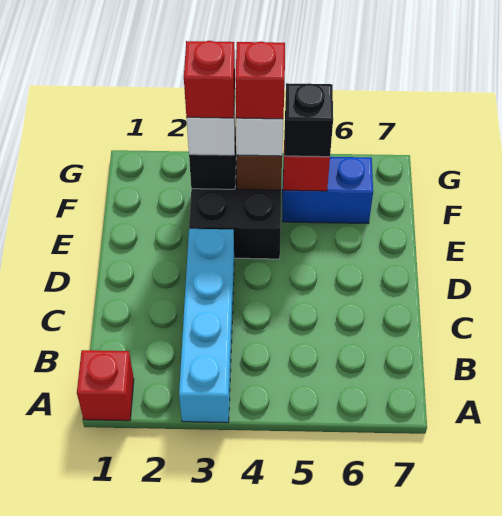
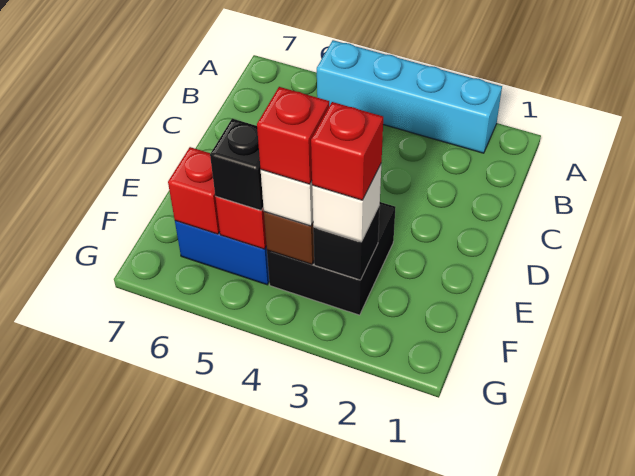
red brick A1 level 1 -> red brick F6 level 2
cyan brick A3:D3 level 1 -> cyan brick A2:A5 level 1

